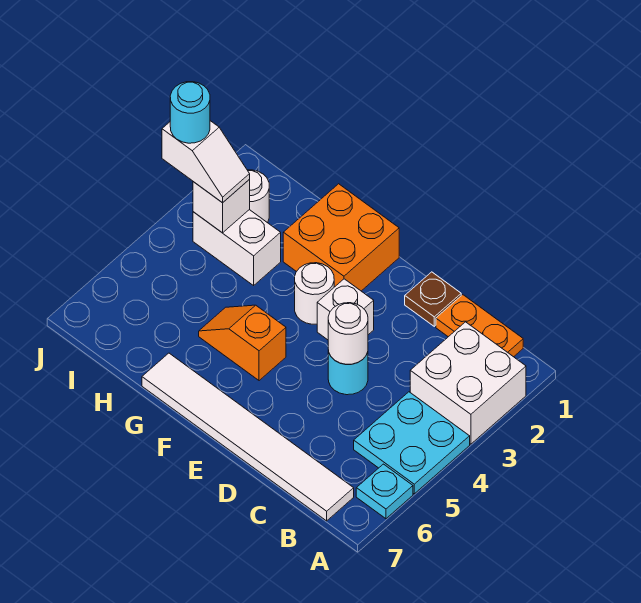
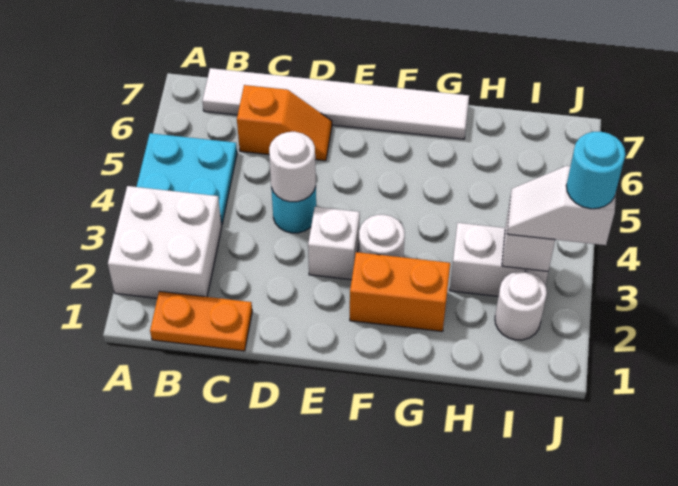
cyan plate A6 level 1 -> none
brown plate D1 level 1 -> none
orange brick F1:G2 level 1 -> orange brick F2:G2 level 1
orange slope F5:G5 level 1 top F -> orange slope C6:D6 level 1 top C

